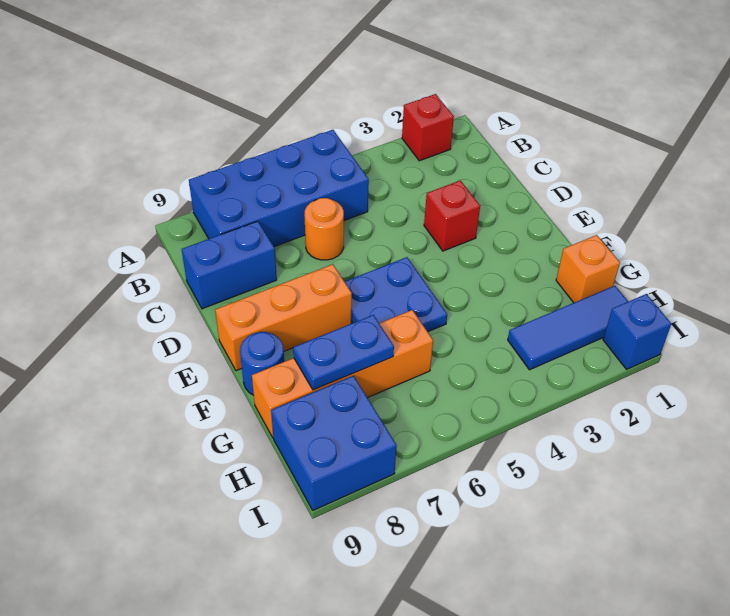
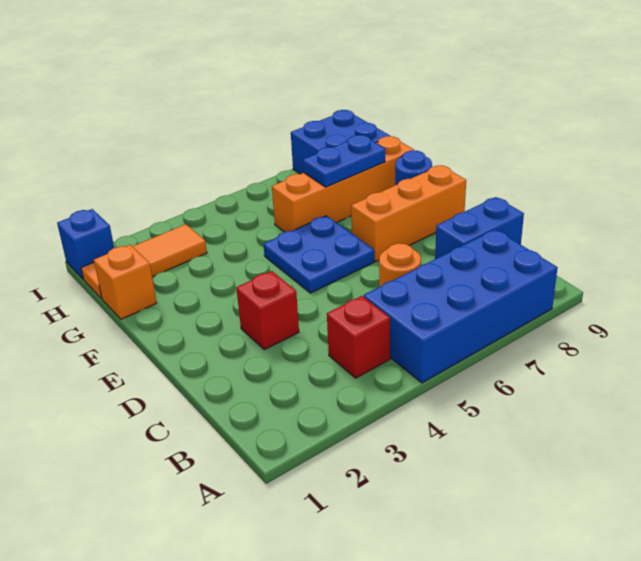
red brick A2 level 1 -> red brick B4 level 1
blue tile H1:H3 level 1 -> orange tile H1:H3 level 1

